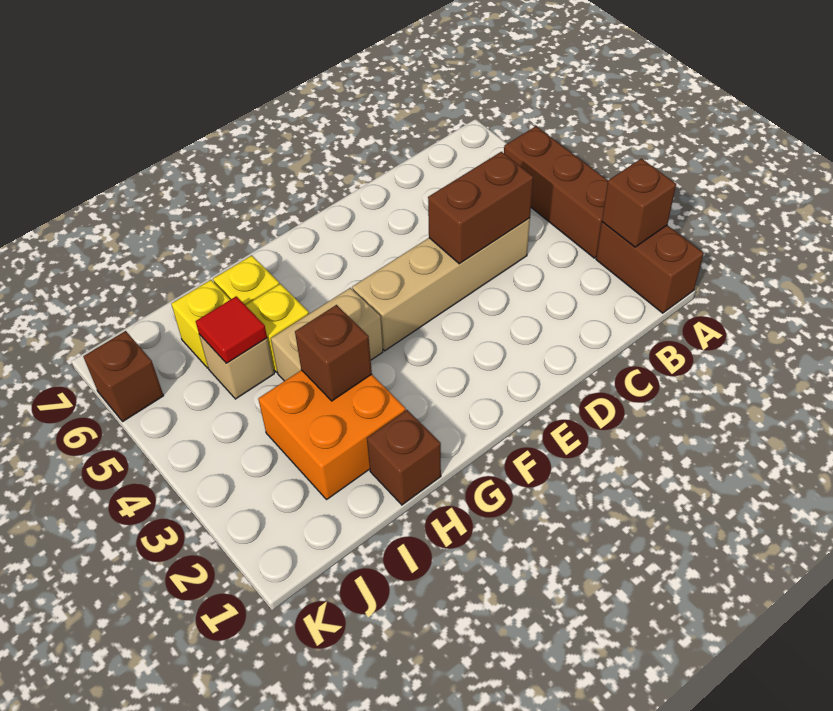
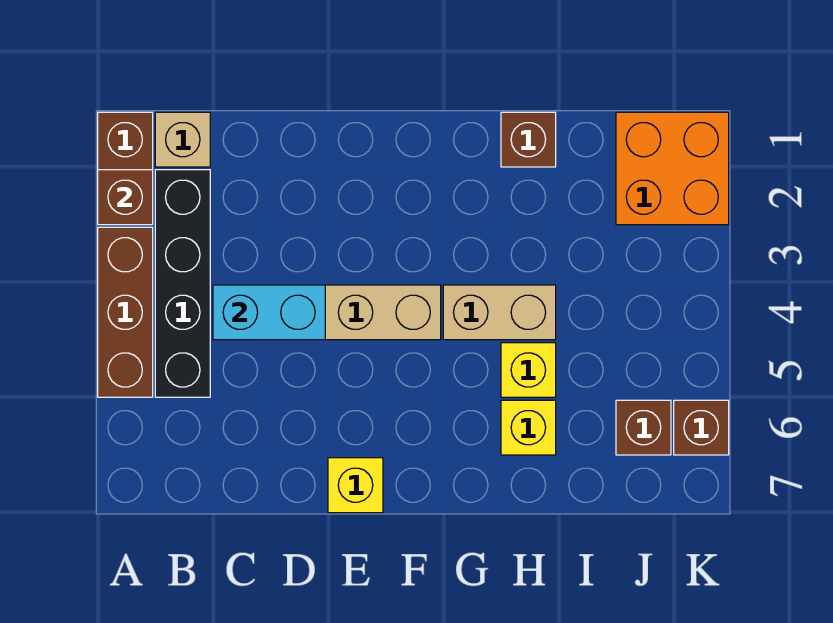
none -> black brick B2:B5 level 1
brown brick C4:D4 level 2 -> cyan brick C4:D4 level 2
orange brick H2:I3 level 1 -> orange brick J1:K2 level 1
brown brick H3 level 2 -> brown brick J6 level 1
tan brick I5 level 1 -> tan brick B1 level 1
red tile I5 level 2 -> none
yellow brick I6 level 1 -> yellow brick E7 level 1

